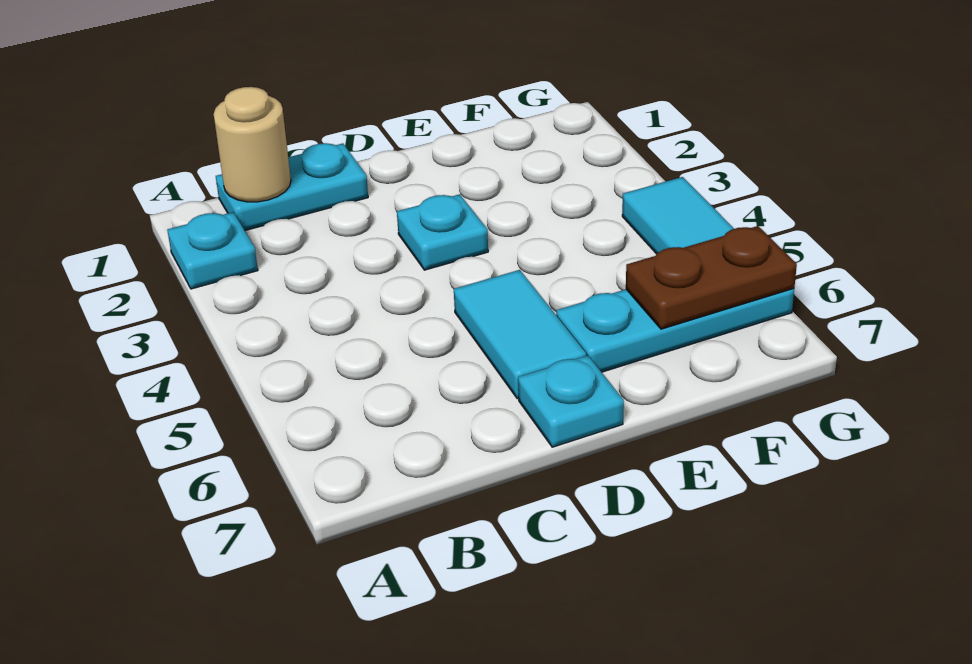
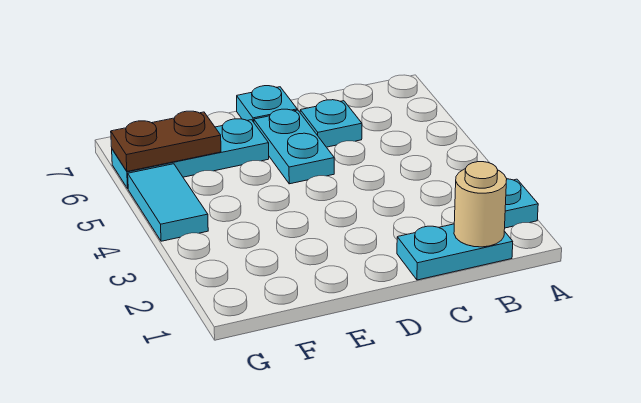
cyan plate D3 level 1 -> cyan plate C6 level 1
cyan tile D5:D6 level 1 -> cyan plate D5:D6 level 1

